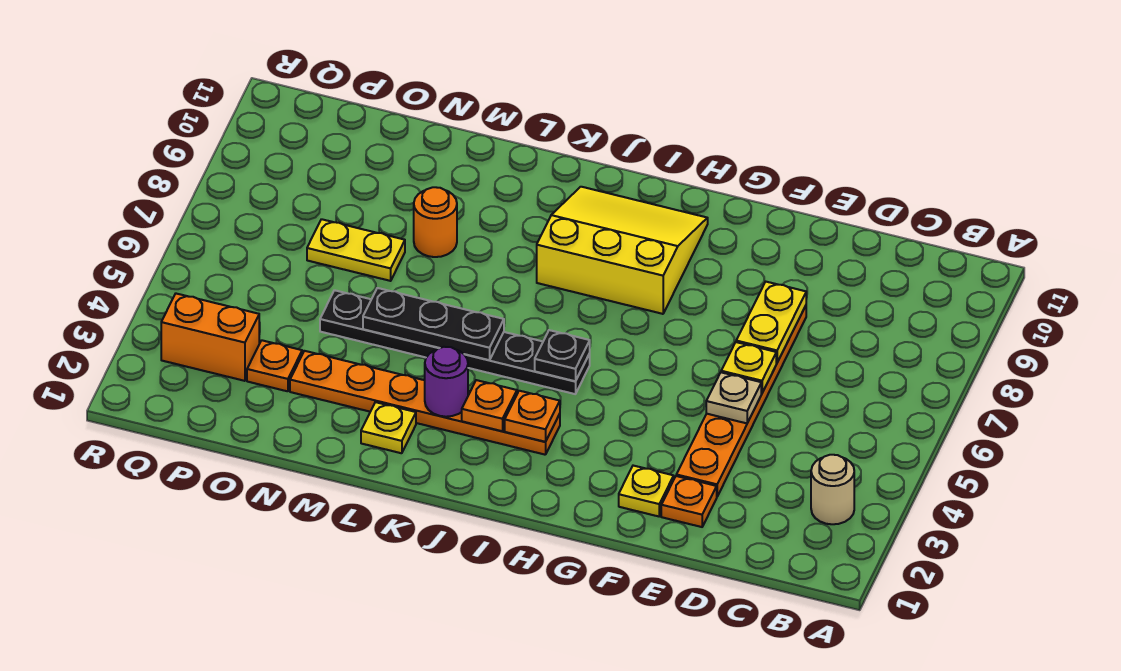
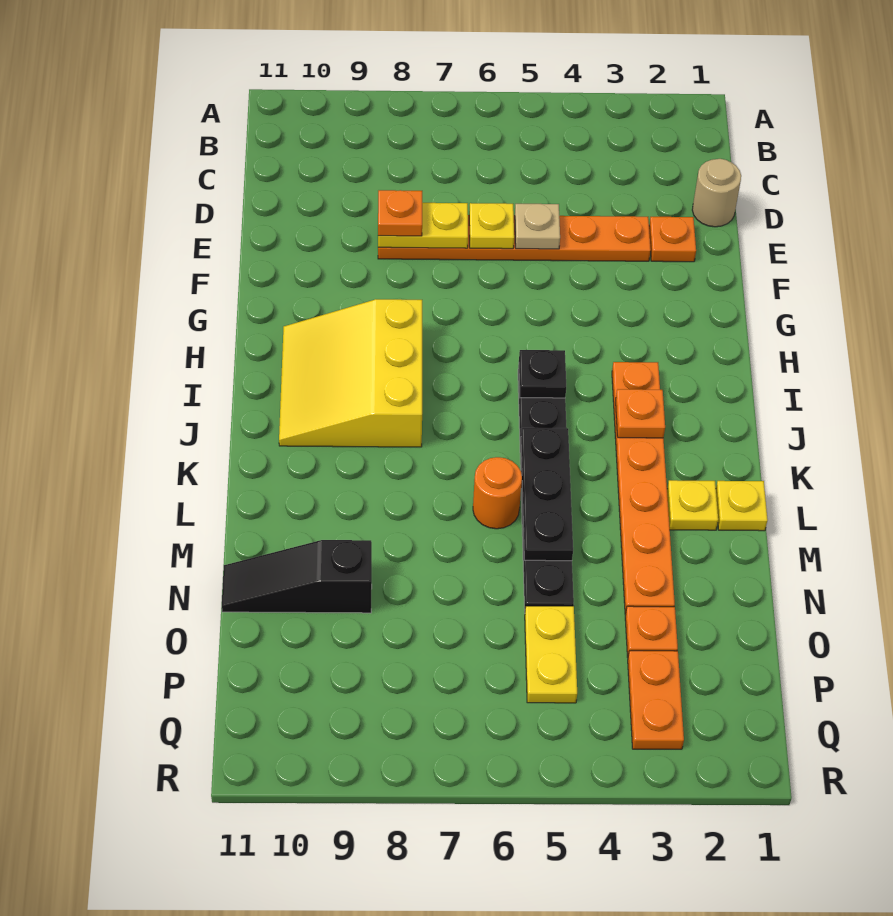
tan round brick B3 level 1 -> tan round brick D1 level 1
yellow plate F2 level 1 -> yellow plate L1 level 1
orange plate I3 level 2 -> orange plate E8 level 3
purple round brick K3 level 2 -> none
orange round brick M8 level 1 -> orange round brick L6 level 1
yellow plate N7:O7 level 1 -> yellow plate O5:P5 level 1
none -> black slope N9:N11 level 1 top 9
orange brick P3:Q3 level 1 -> orange plate P3:Q3 level 1

